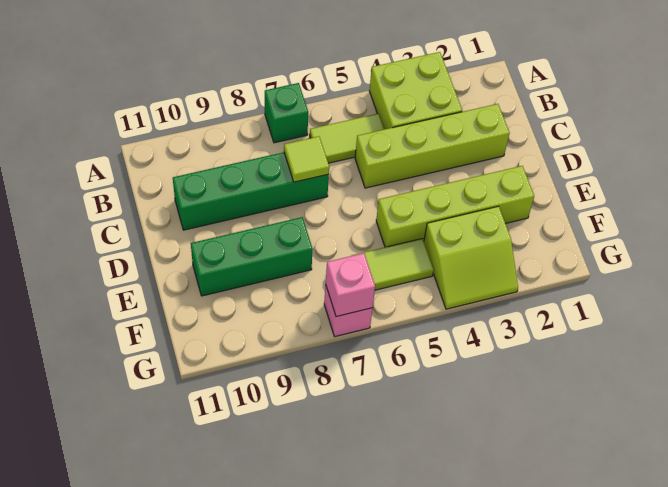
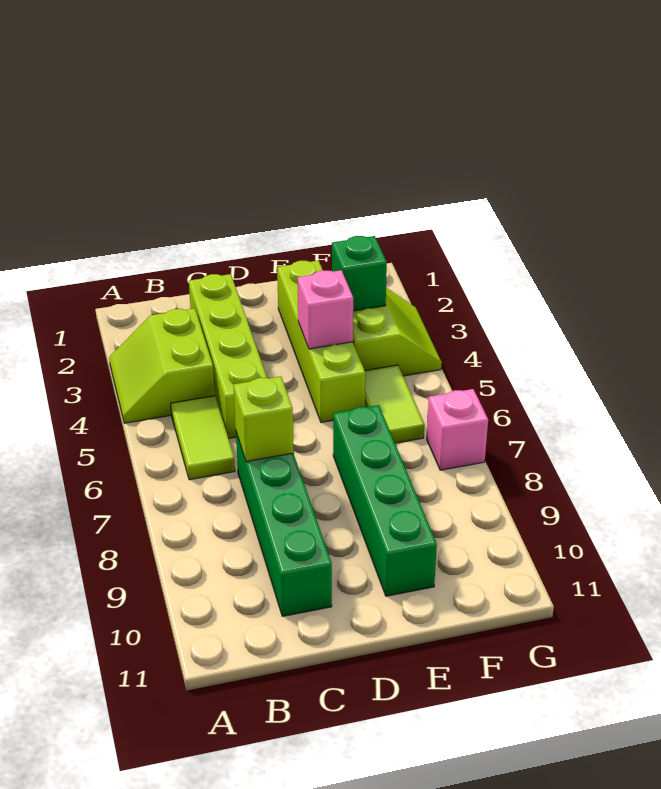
lime brick A3:B4 level 1 -> lime slope A3:B4 level 1 top B
green brick A7 level 1 -> green brick F3 level 2
lime tile C7 level 2 -> lime brick C7 level 2
green brick E8:E10 level 1 -> green brick E7:E10 level 1
pink brick G7 level 2 -> pink brick E4 level 2

